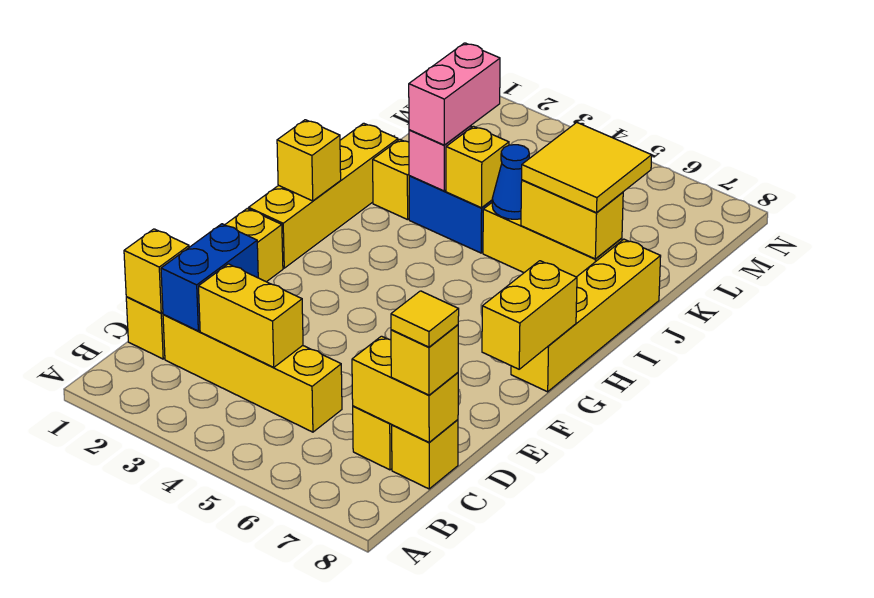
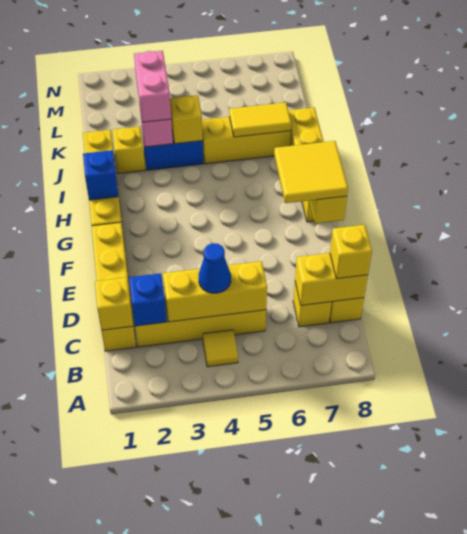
blue brick C2:D2 level 2 -> blue brick C2 level 2
yellow brick C3:C4 level 2 -> yellow brick C3:C5 level 2
yellow tile C8 level 4 -> yellow tile B4 level 1
yellow brick H1 level 2 -> blue brick H1 level 2
blue cone J5 level 2 -> blue cone C4 level 3
yellow brick J6:J7 level 2 -> yellow tile J6:J7 level 2
yellow tile J6:K7 level 3 -> yellow tile F7:G8 level 3

